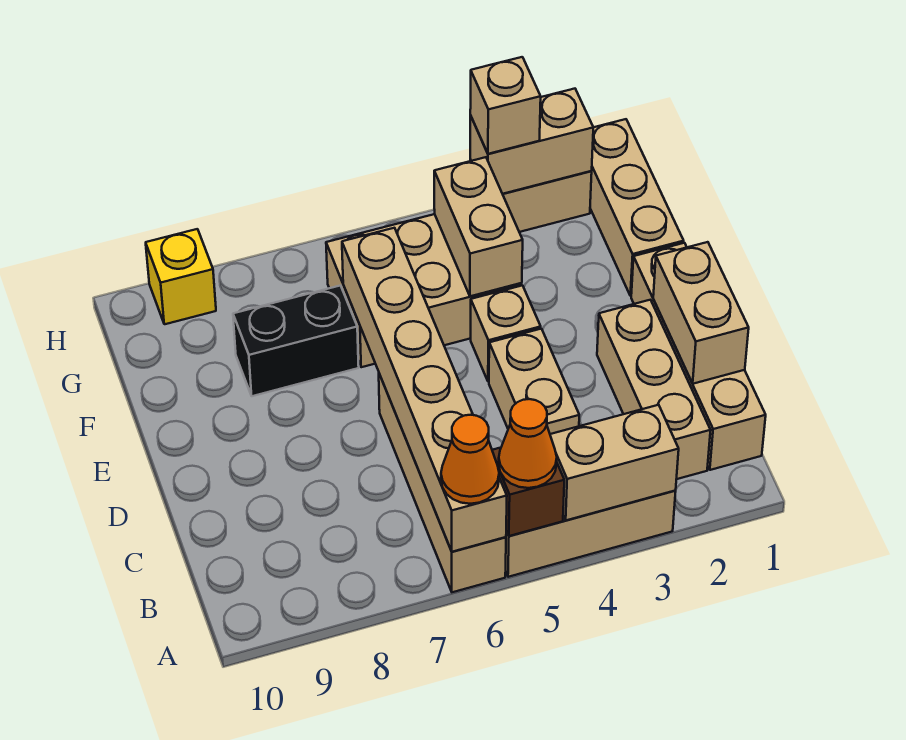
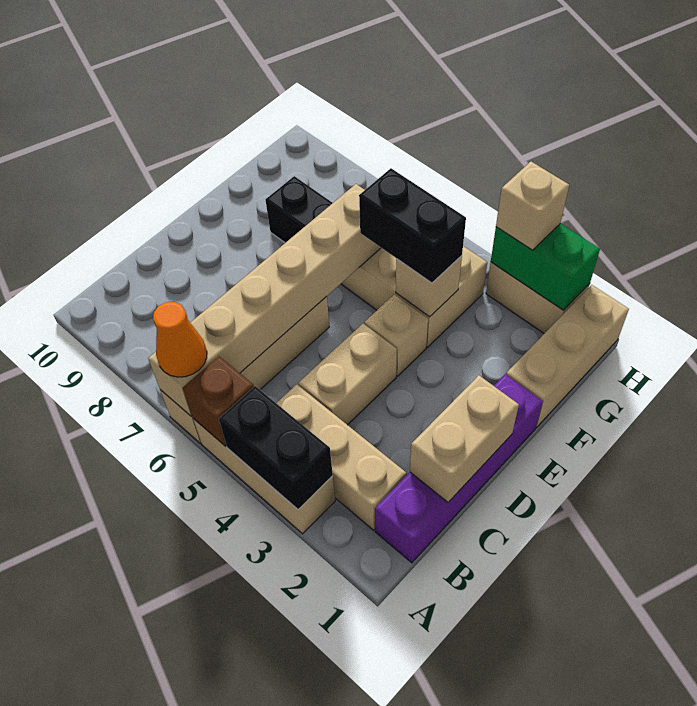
tan brick A3:A4 level 2 -> black brick A3:A4 level 2
orange cone A5 level 3 -> none
tan brick B1:E1 level 1 -> purple brick B1:E1 level 1
tan brick B2:D2 level 1 -> tan brick B2:B4 level 1
tan brick F4:G4 level 2 -> tan brick F4 level 2
none -> black brick F4:F5 level 3
tan brick H2:H3 level 2 -> green brick H2:H3 level 2
yellow brick H9 level 1 -> none

